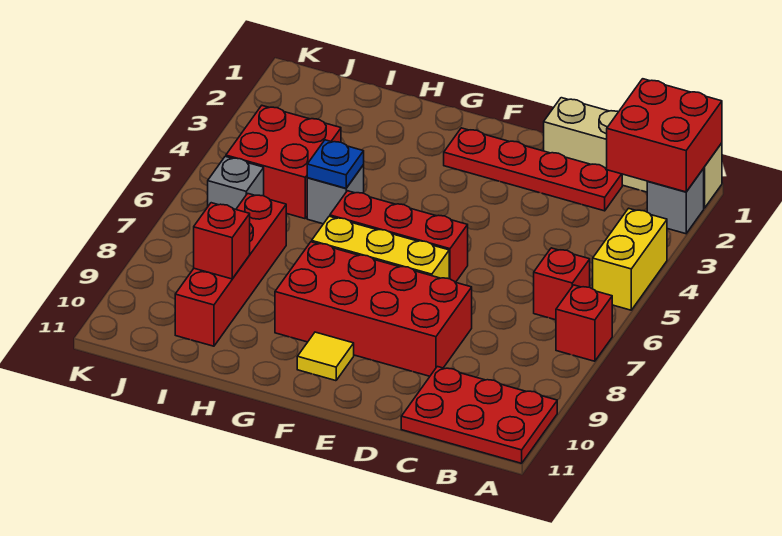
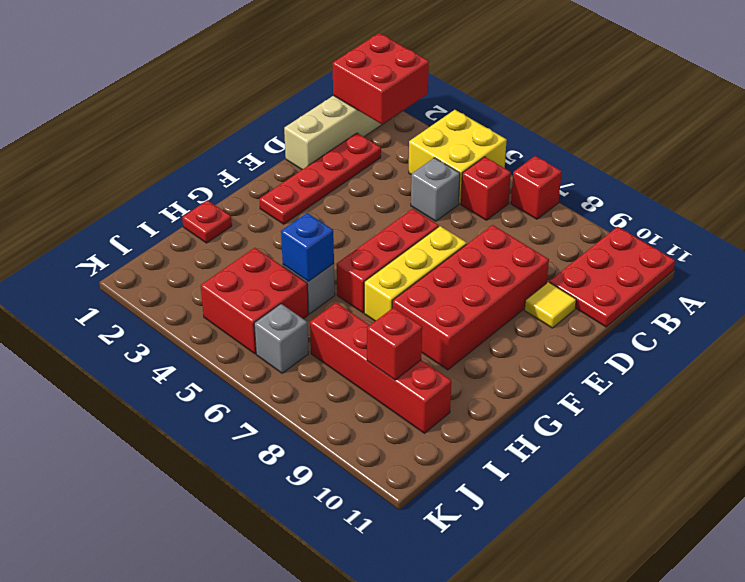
grey brick A2 level 1 -> grey brick C5 level 1
yellow brick A4:A5 level 1 -> yellow brick A4:B5 level 1
yellow tile F10 level 1 -> yellow tile D10 level 1
none -> red plate H1 level 1
blue plate H5 level 2 -> blue brick H5 level 2

